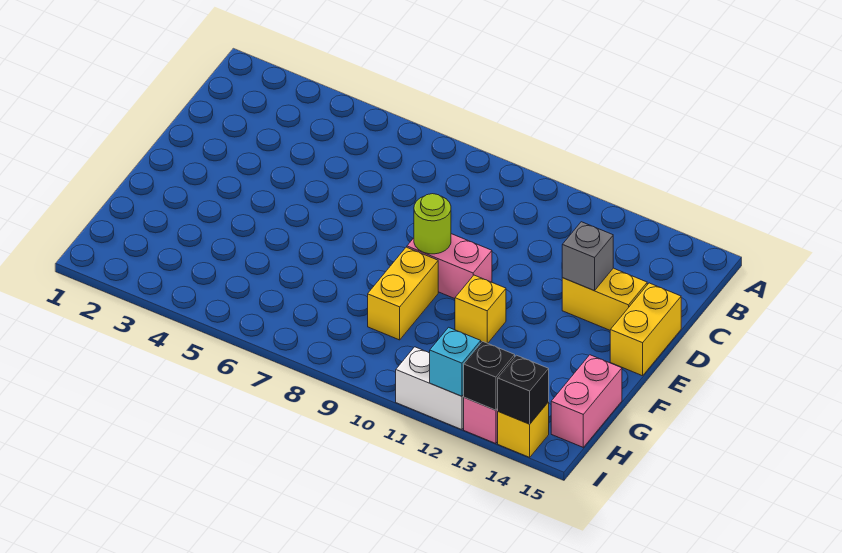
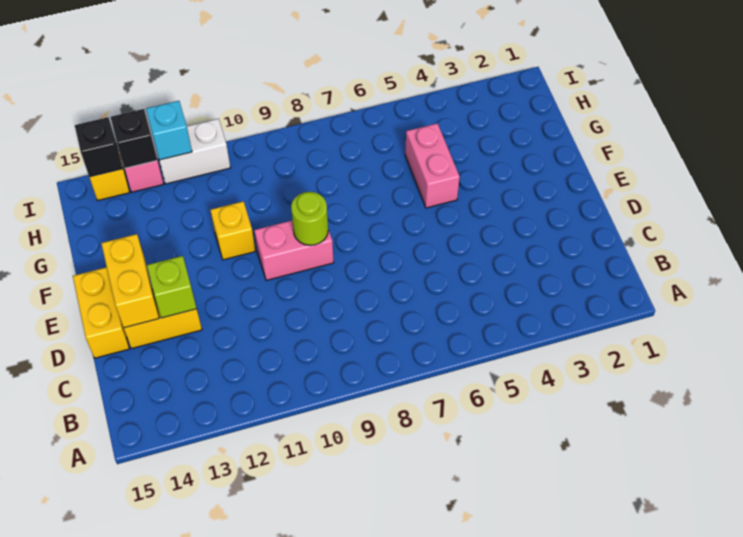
grey brick D13 level 2 -> lime brick D13 level 2
yellow brick F9:G9 level 1 -> yellow brick D14:E14 level 2
pink brick G15:H15 level 1 -> pink brick F5:G5 level 1

